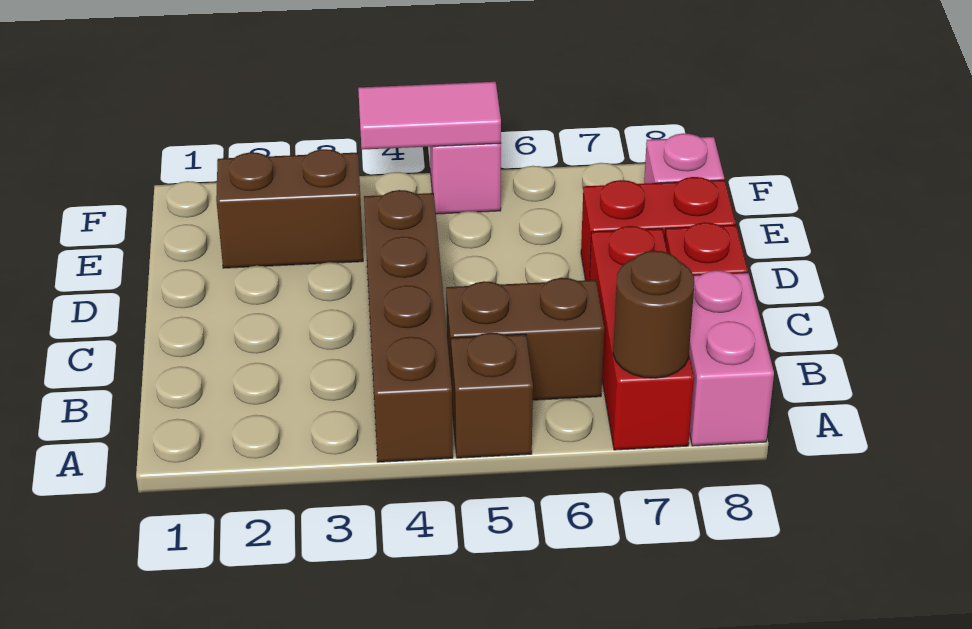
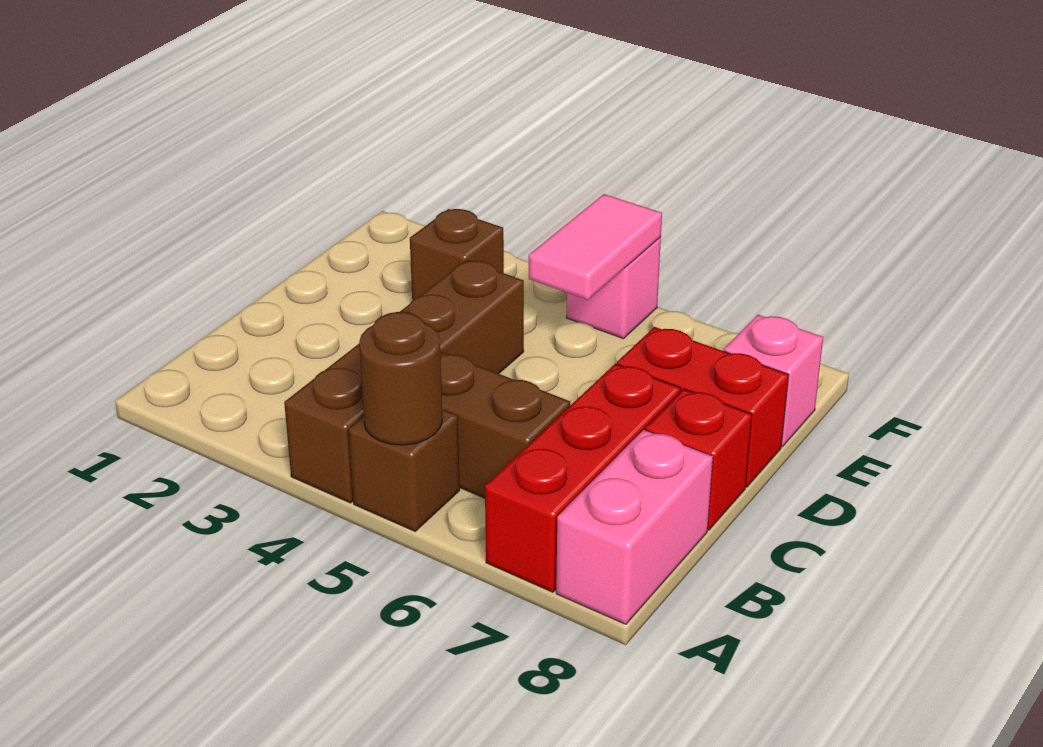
brown round brick A7 level 2 -> brown round brick A5 level 2
brown brick E2:E3 level 1 -> brown brick E3 level 1
pink tile F4:F5 level 2 -> pink tile E5:F5 level 2

